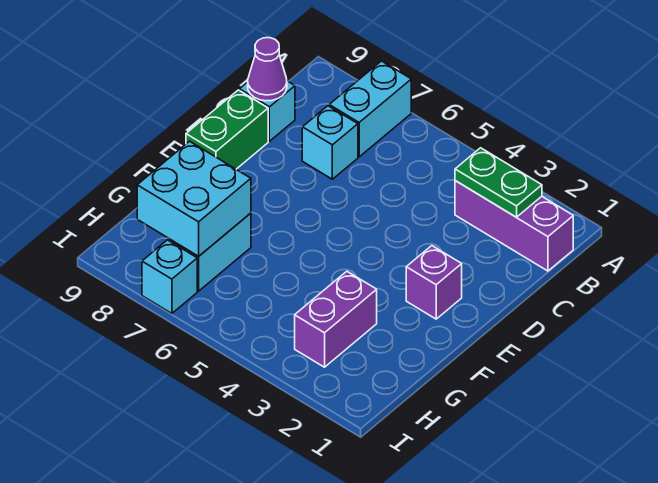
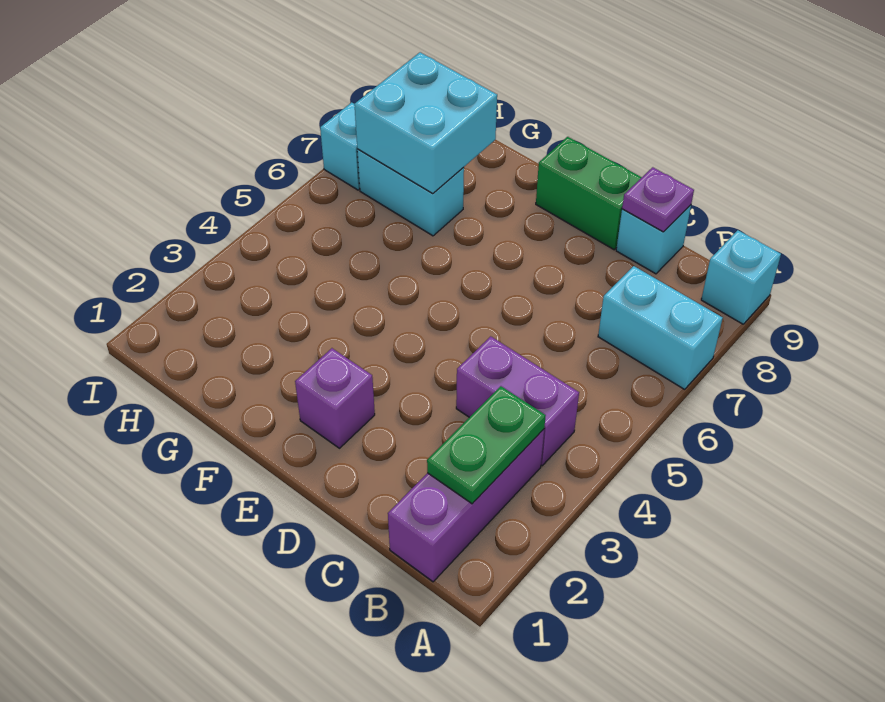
cyan brick C7 level 1 -> cyan brick A9 level 1
purple cone C9 level 2 -> purple plate C9 level 2
purple brick G3:H3 level 1 -> purple brick B4:C4 level 1

